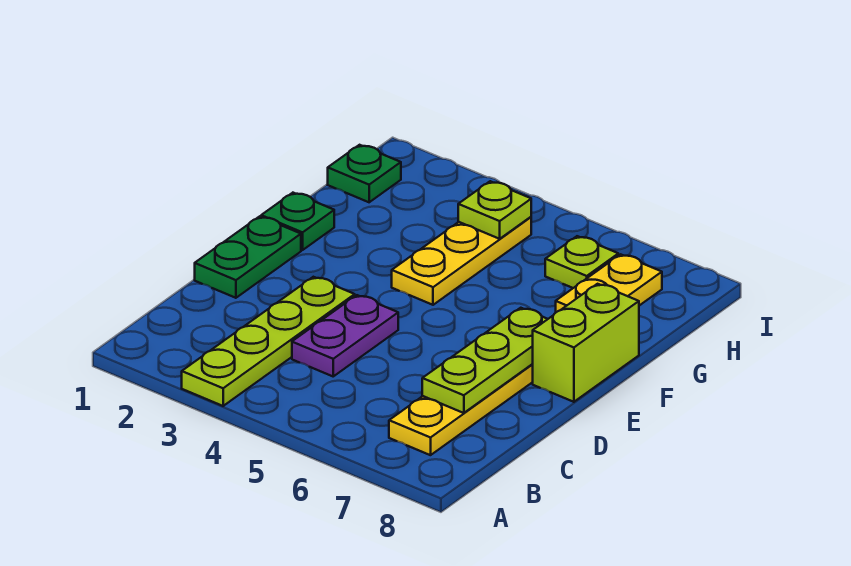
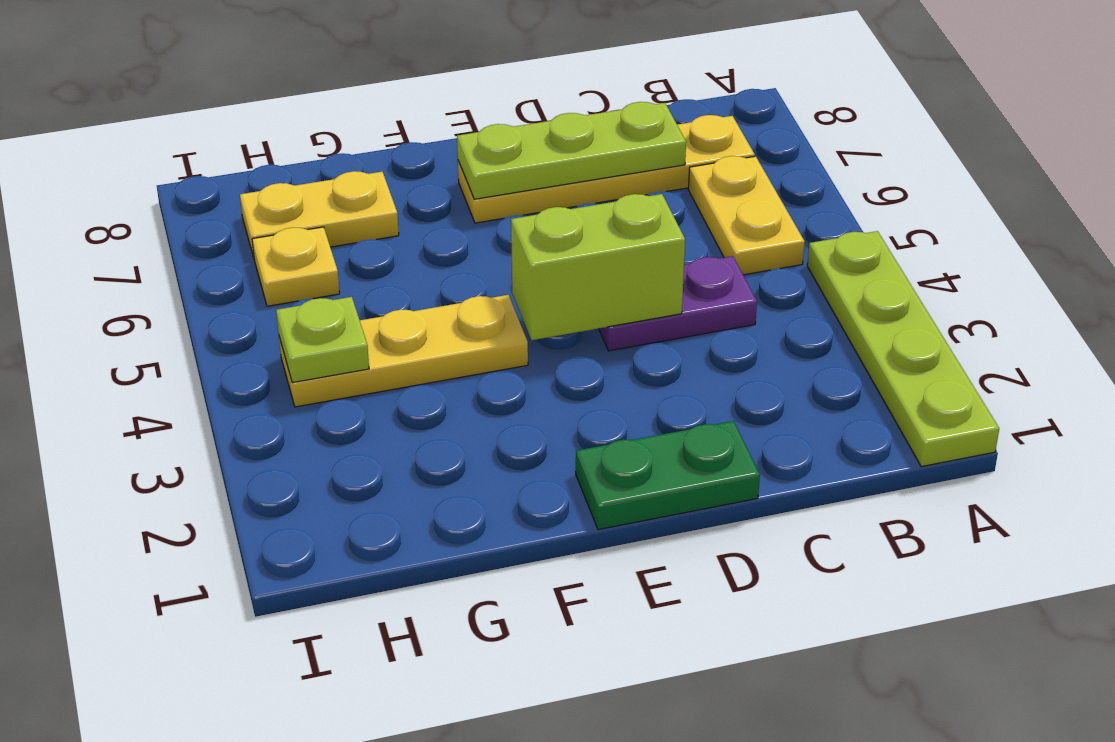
lime plate A3:D3 level 1 -> lime plate A1:A4 level 1
none -> yellow plate B5:B6 level 1
lime brick E8:F8 level 1 -> lime brick D4:E4 level 2
green plate F1 level 1 -> none
green plate H1 level 1 -> none
lime plate H6 level 1 -> yellow plate H6 level 1

